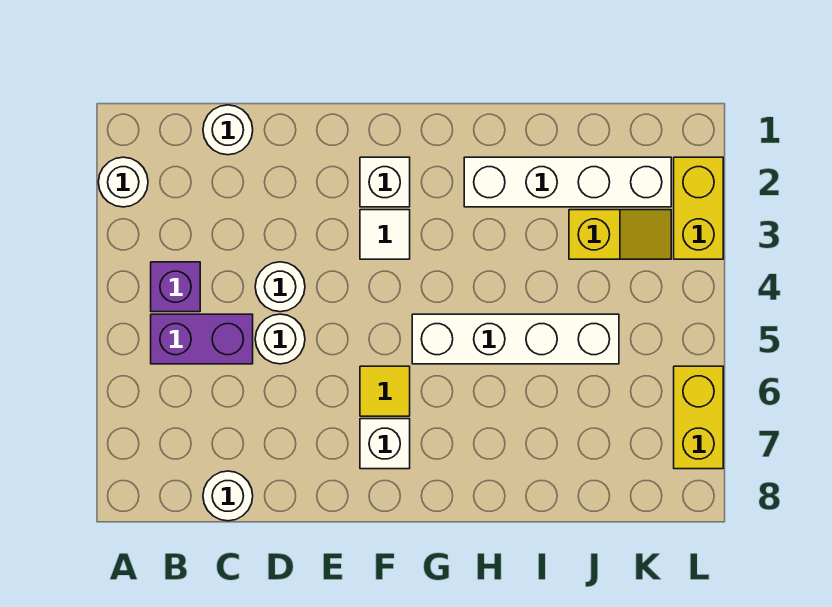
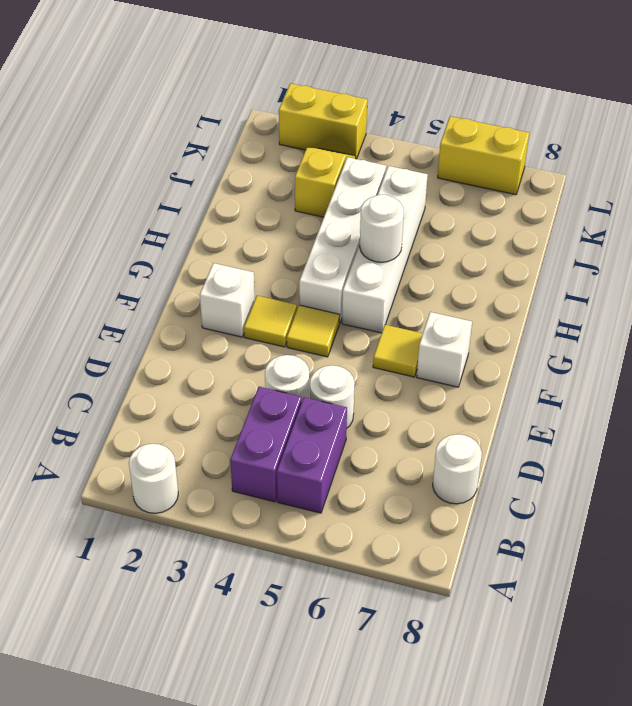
purple brick B4 level 1 -> purple brick B4:C4 level 1
white round brick C1 level 1 -> white round brick H5 level 2
white tile F3 level 1 -> yellow tile F3 level 1
none -> yellow tile F4 level 1
white brick H2:K2 level 1 -> white brick G4:J4 level 1

